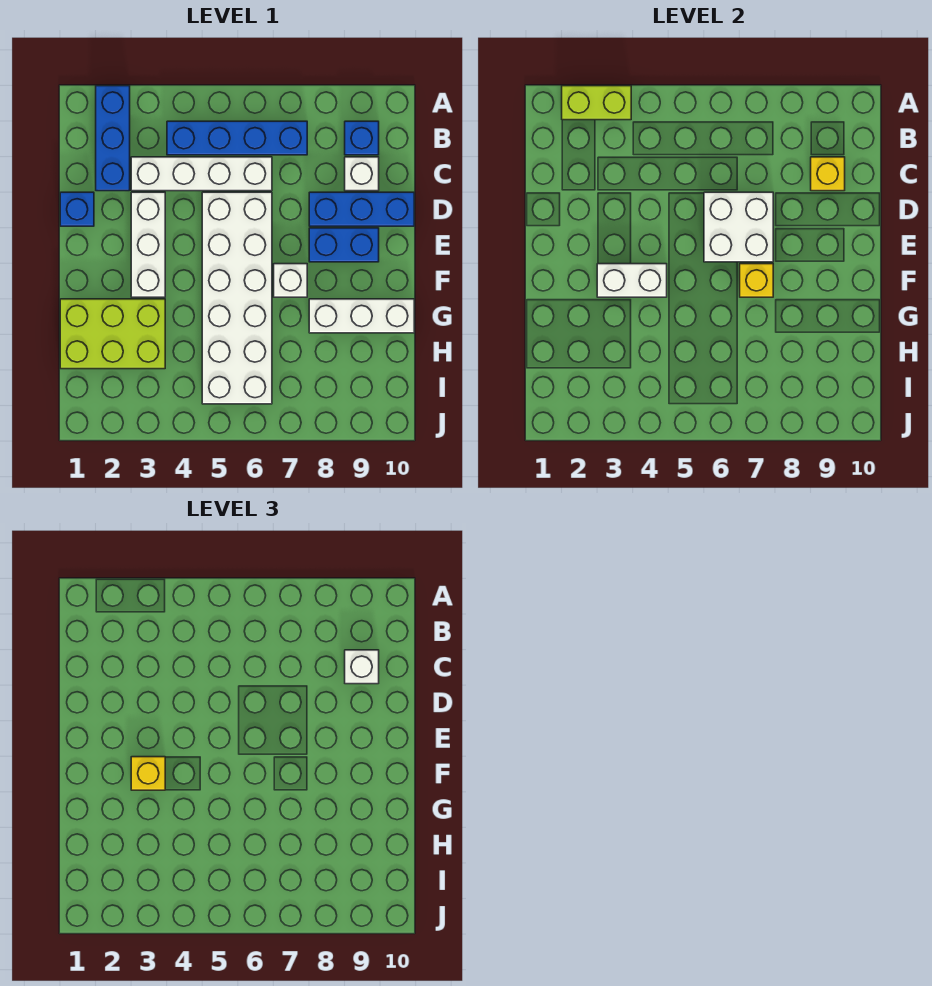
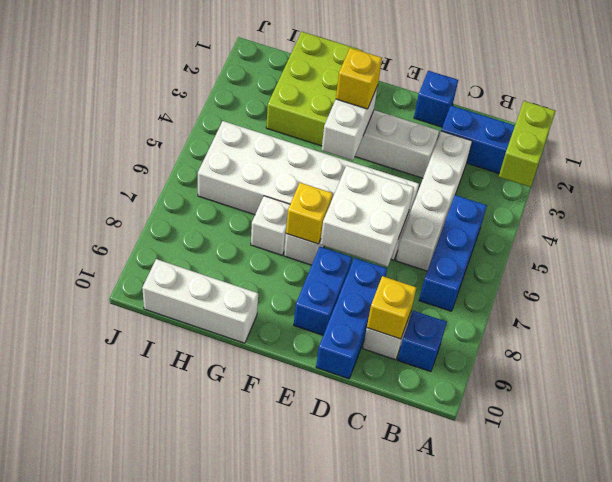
blue brick B4:B7 level 1 -> blue brick B5:B7 level 1
white brick C9 level 3 -> white brick G7 level 1
white brick G8:G10 level 1 -> white brick G10:I10 level 1

